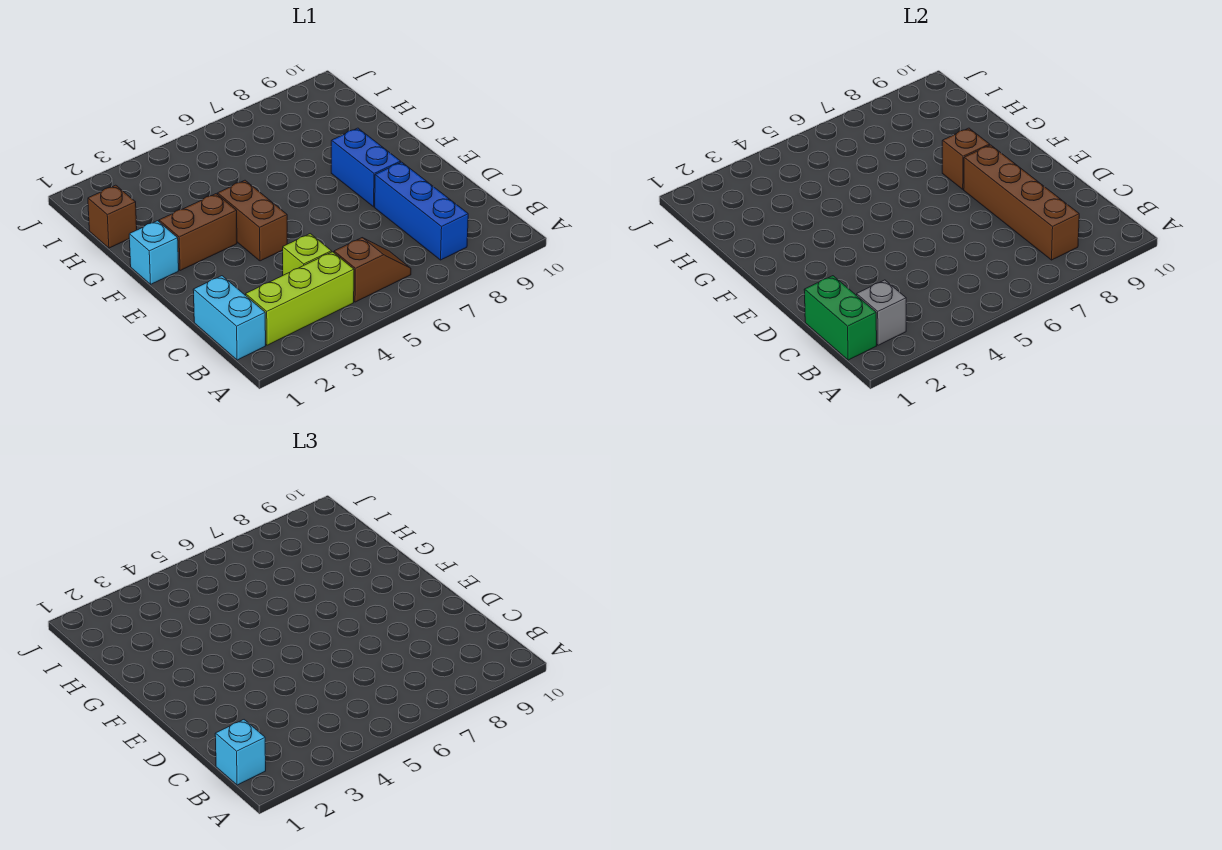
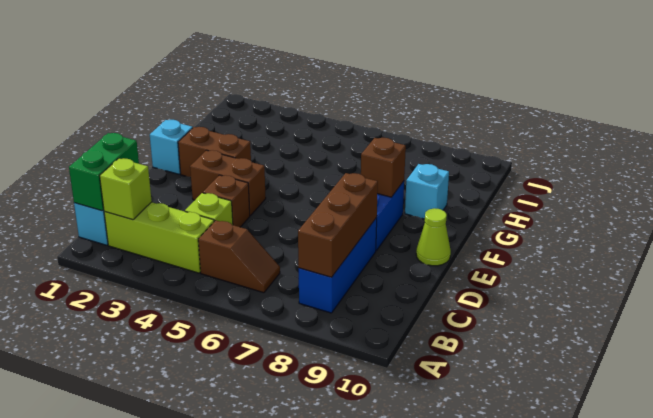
cyan brick B1 level 3 -> cyan brick G9 level 1
grey brick B2 level 2 -> lime brick B2 level 2
brown brick B8:E8 level 2 -> brown brick B8:D8 level 2
brown brick E4:F4 level 1 -> brown brick E3:E4 level 1
none -> lime cone E10 level 1
brown brick H1 level 1 -> brown brick D4 level 1

